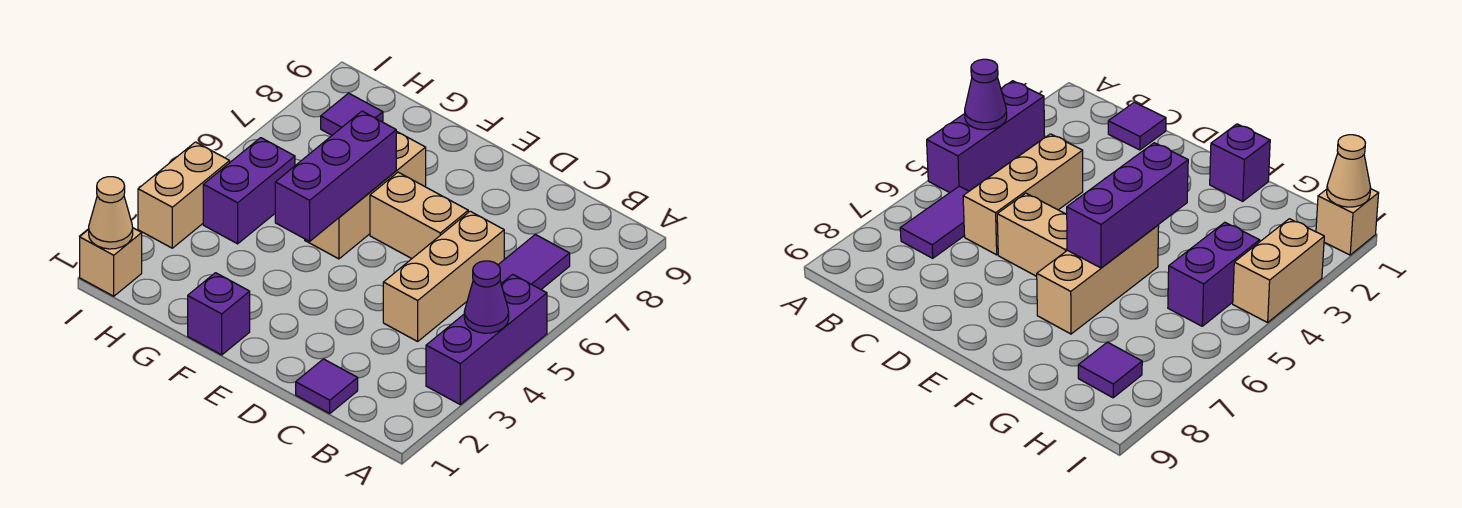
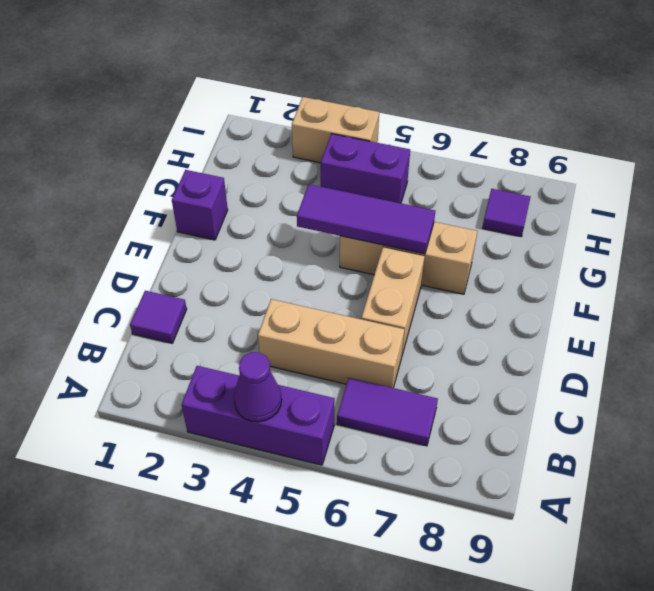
purple brick F4:F6 level 2 -> purple tile F4:F6 level 2
tan brick I1 level 1 -> none
tan cone I1 level 2 -> none

